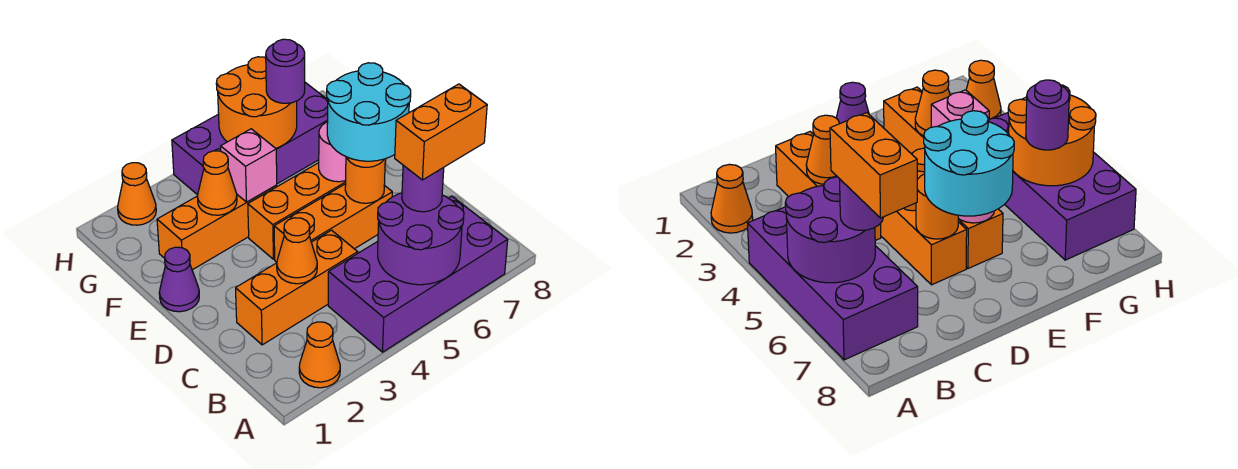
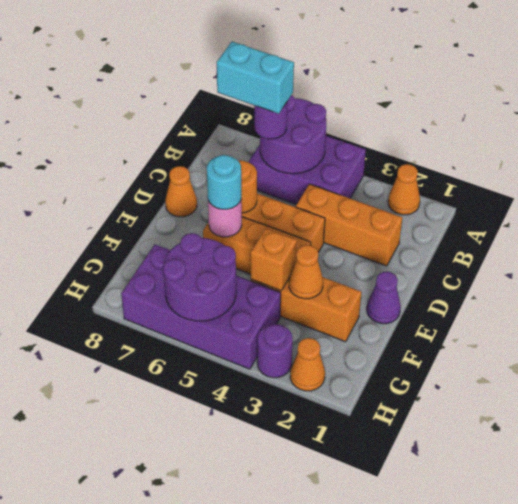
purple brick A4:B7 level 1 -> purple brick A4:B6 level 1
orange brick B6:B7 level 4 -> cyan brick B6:B7 level 4
orange cone C3 level 2 -> orange cone D8 level 1
cyan round brick D6:E7 level 3 -> cyan round brick E6 level 3
pink brick F4 level 2 -> orange brick F4 level 2
orange round brick G5:H6 level 2 -> purple round brick G5:H6 level 2
purple round brick G6 level 3 -> purple round brick H3 level 1

